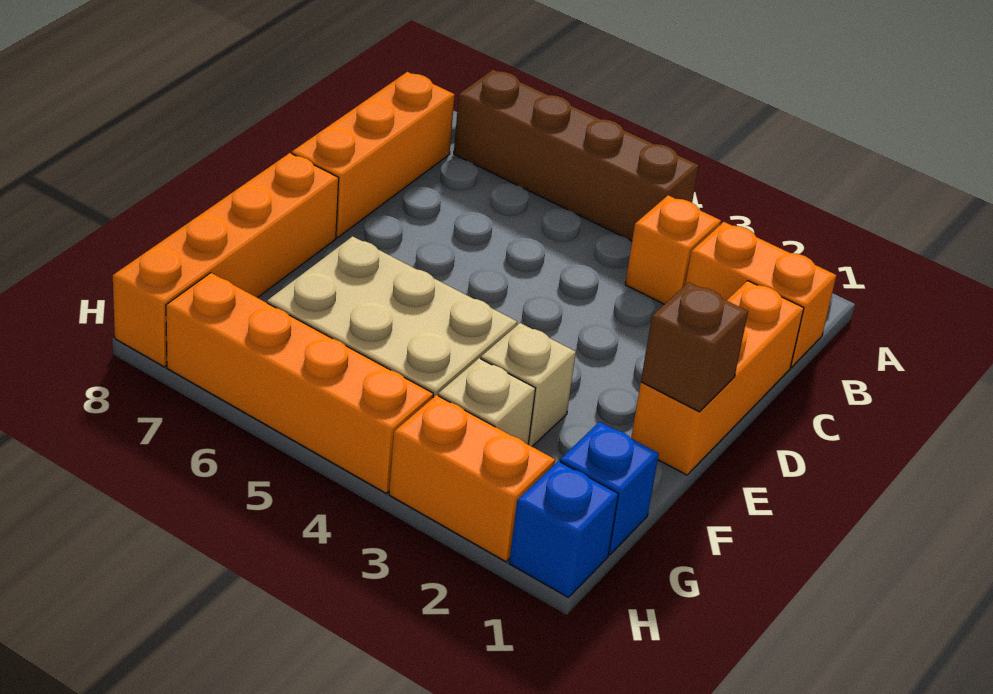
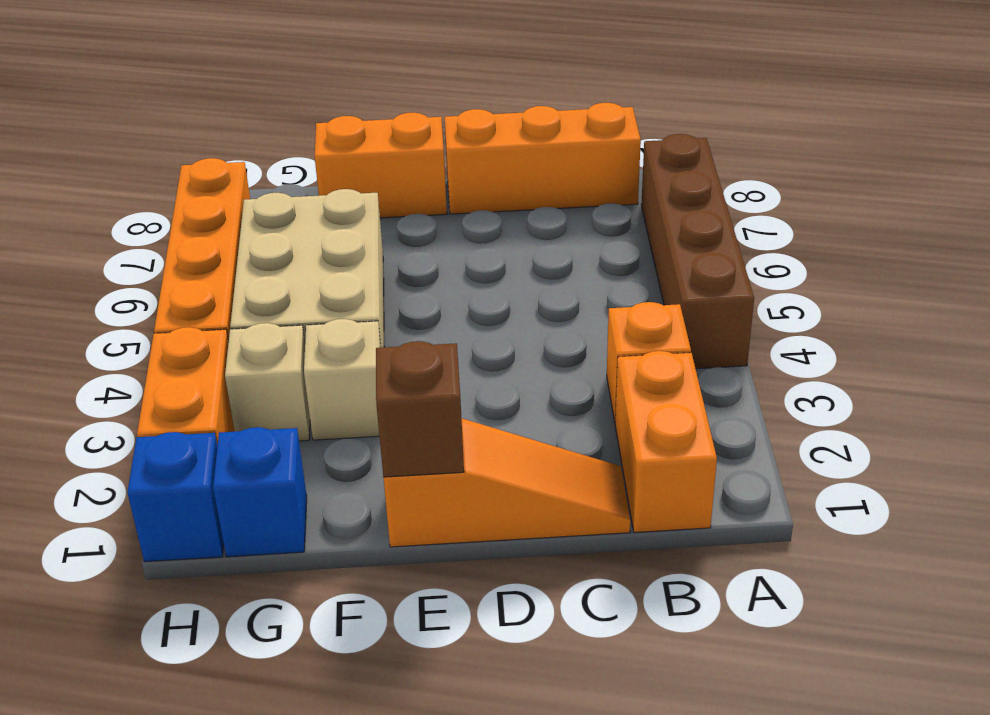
orange brick C1:E1 level 1 -> orange slope C1:E1 level 1 top E
orange brick E8:H8 level 1 -> orange brick E8:F8 level 1

